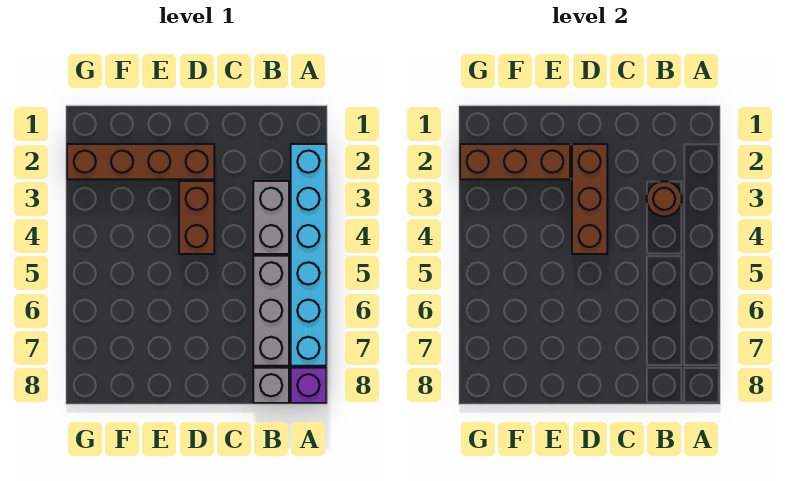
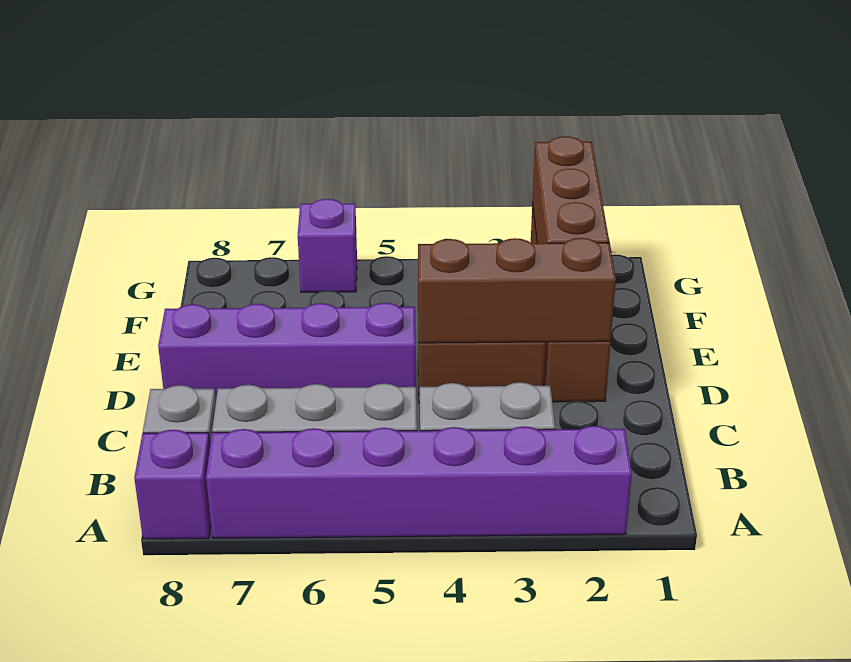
cyan brick A2:A7 level 1 -> purple brick A2:A7 level 1
brown round brick B3 level 2 -> none
none -> purple brick D5:D8 level 1
none -> purple brick G6 level 1

